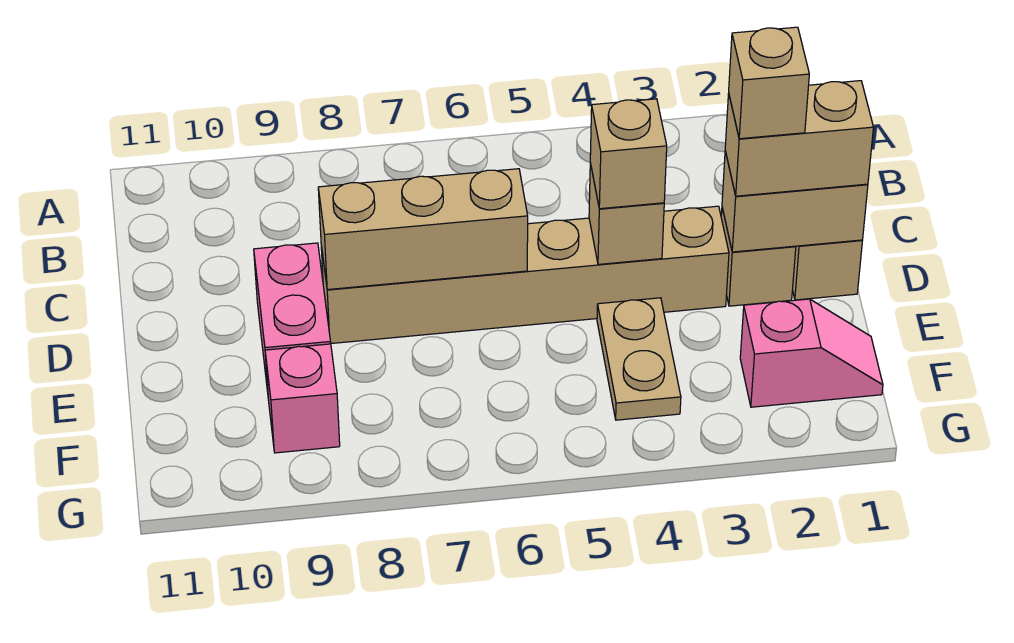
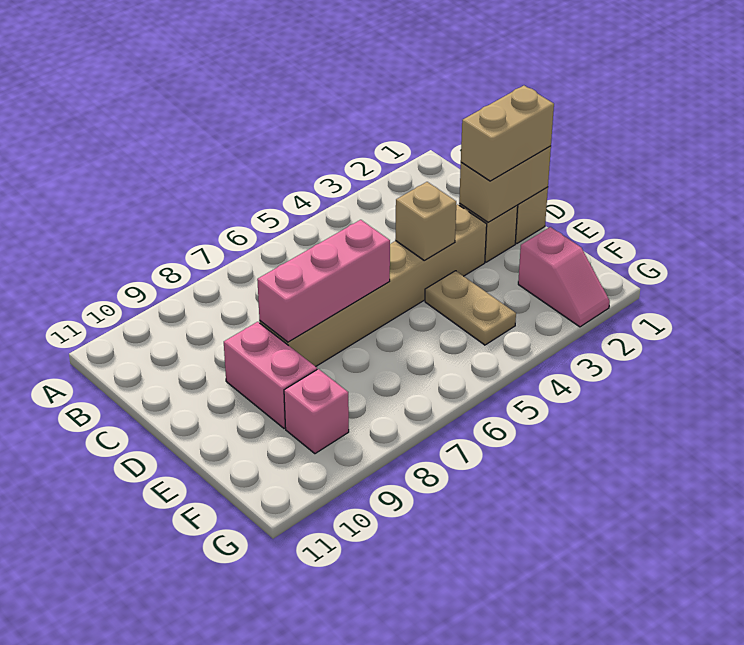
tan brick D2 level 4 -> none
tan brick D4 level 3 -> none
tan brick D6:D8 level 2 -> pink brick D6:D8 level 2
pink slope F1:F2 level 1 top 2 -> pink slope F2:G2 level 1 top F

